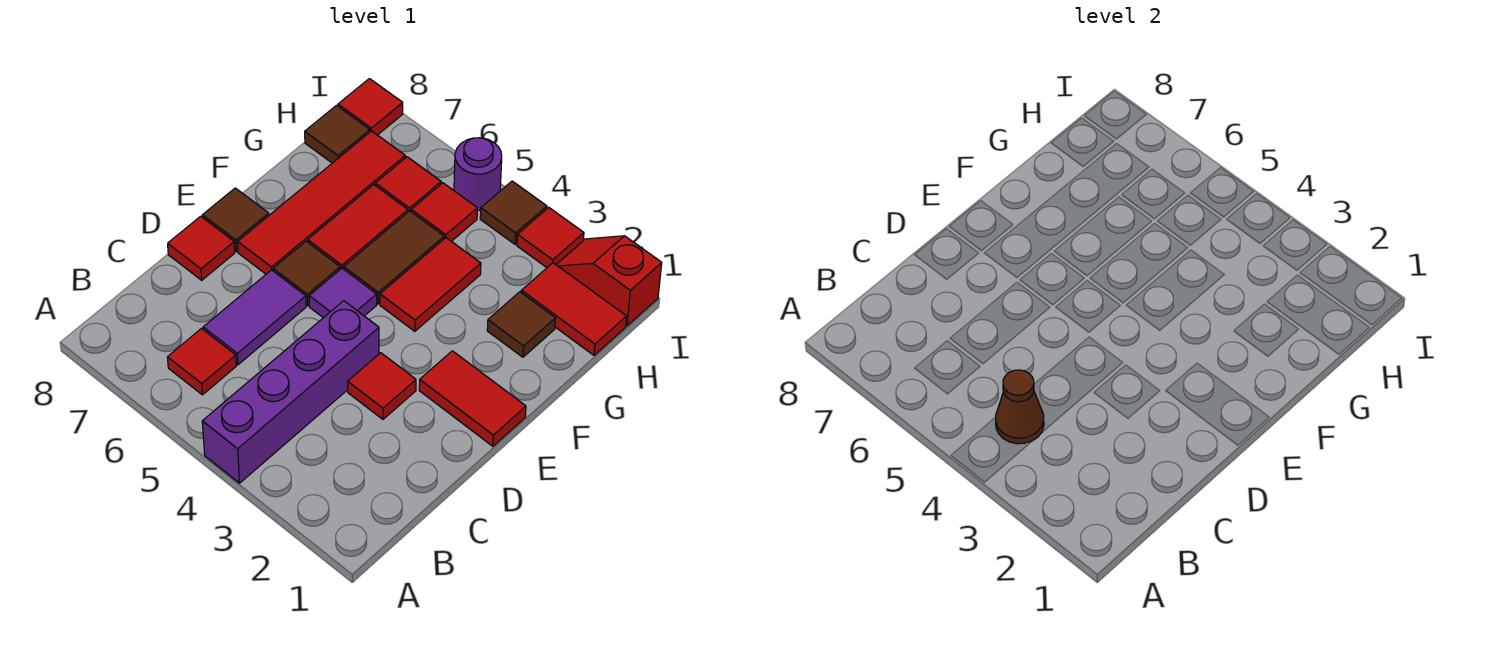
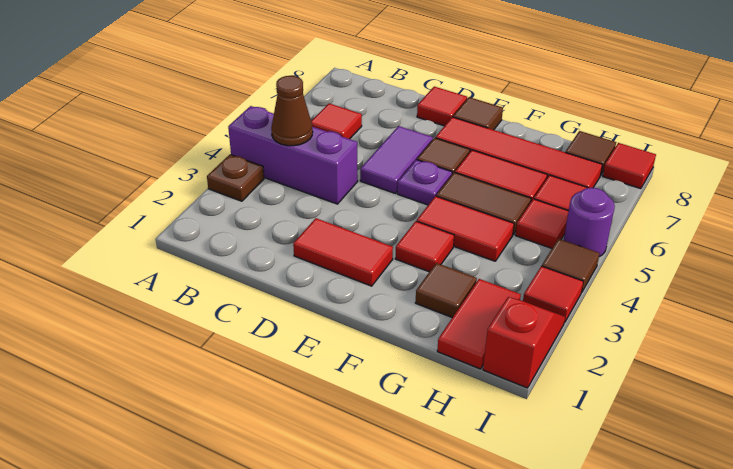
none -> brown plate A3 level 1
purple brick A4:D4 level 1 -> purple brick A4:C4 level 1
purple tile C6:D6 level 1 -> purple tile D5:D6 level 1
red tile D3 level 1 -> red tile F3 level 1
red tile E1:E2 level 1 -> red tile D2:E2 level 1
purple tile E5 level 1 -> purple plate E5 level 1

